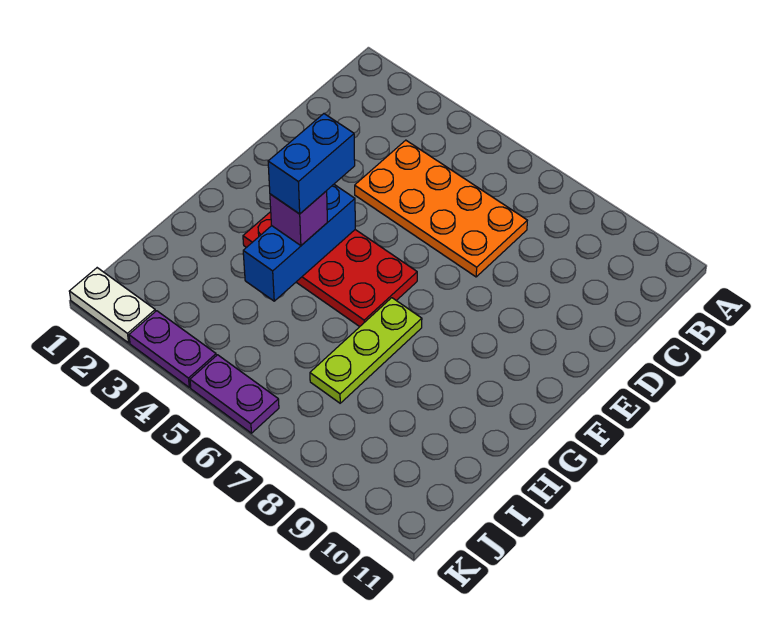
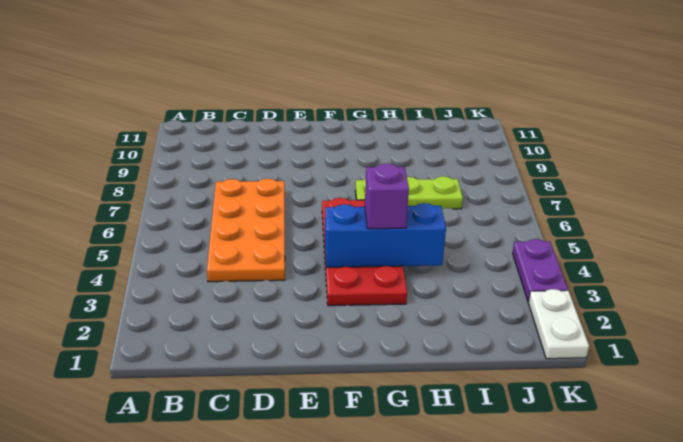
blue brick F4:G4 level 4 -> none
purple plate K5:K6 level 1 -> none

